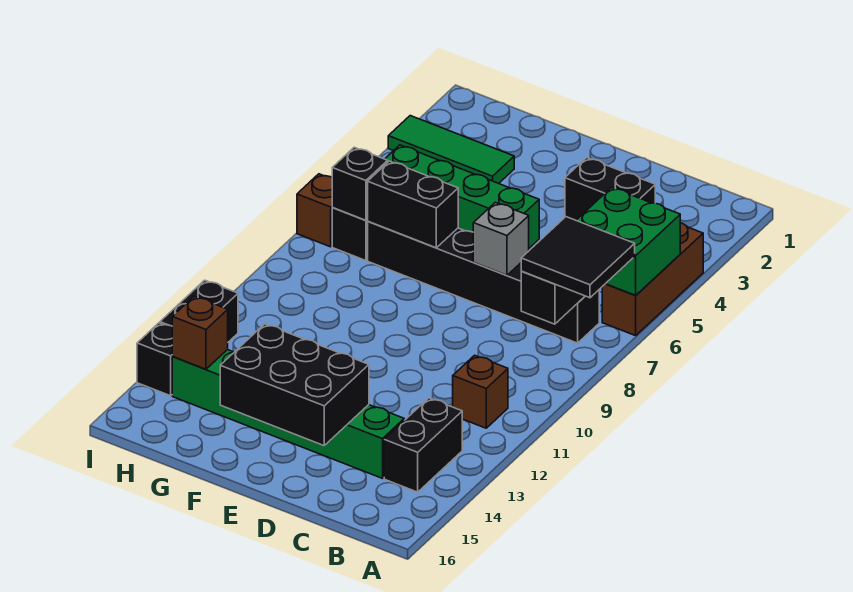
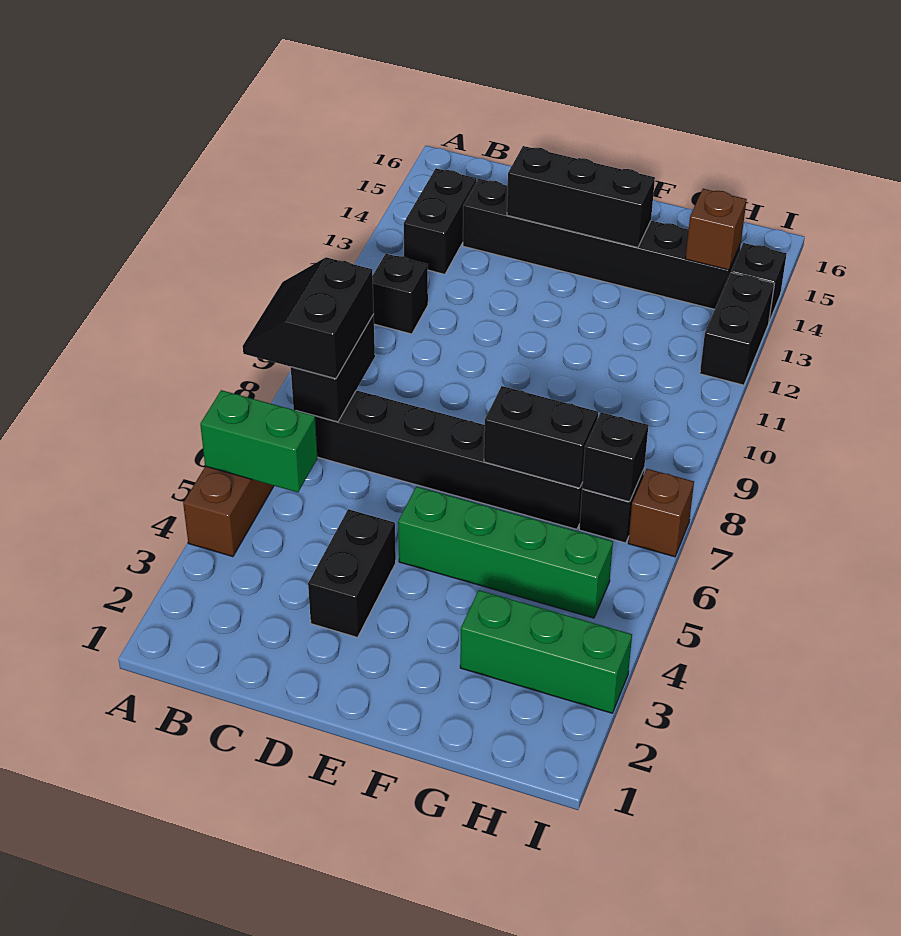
green brick A5:B6 level 2 -> green brick A5:B5 level 2
black tile A7:B8 level 3 -> black slope A7:B8 level 3 top B
brown brick B11 level 1 -> black brick B11 level 1
black brick C3:D3 level 1 -> black brick D3:D4 level 1
green brick C14:H14 level 1 -> black brick C14:H14 level 1
grey brick D7 level 2 -> none
black brick D14:F15 level 2 -> black brick D14:F14 level 2
green tile G3:I3 level 1 -> green brick G3:I3 level 1

